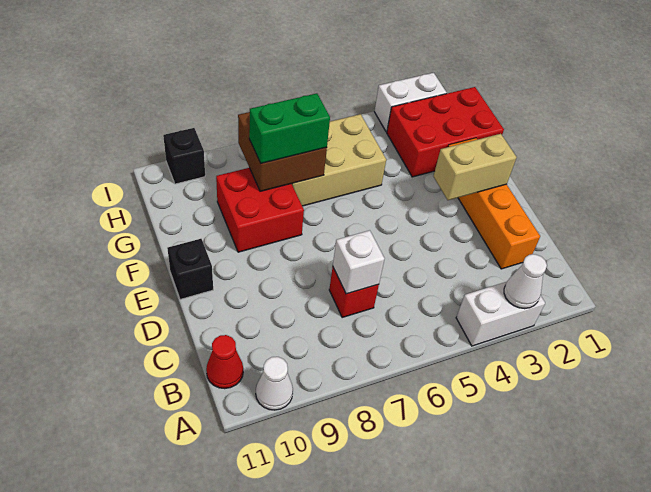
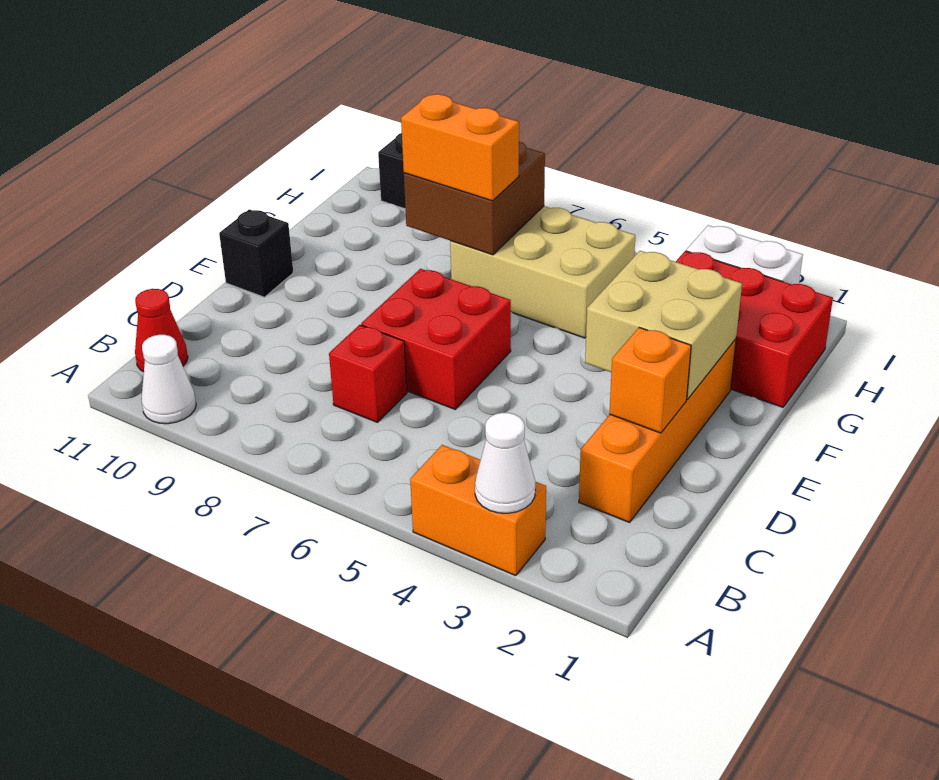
white brick A3:A4 level 1 -> orange brick A3:A4 level 1
white brick C7 level 2 -> none
none -> orange brick D2 level 2
tan brick E2:E3 level 2 -> tan brick E2:F3 level 2
red brick F8:G9 level 1 -> red brick D6:E7 level 1
green brick G7:G8 level 3 -> orange brick G7:G8 level 3

